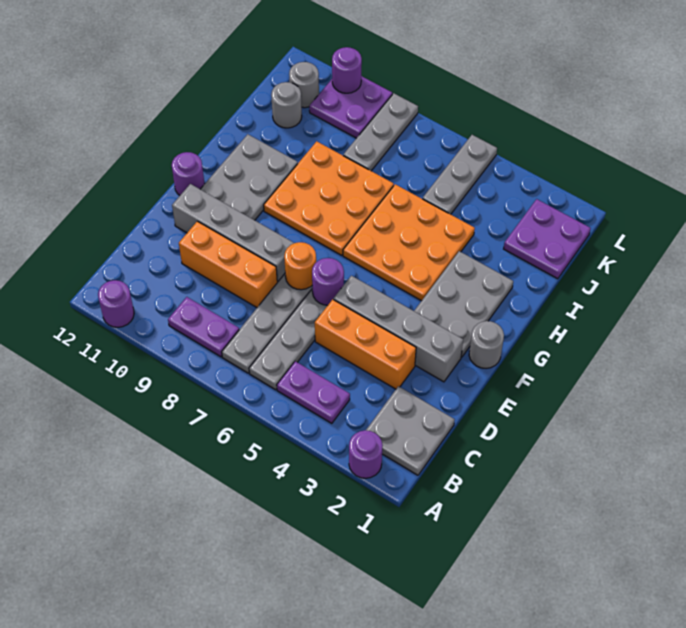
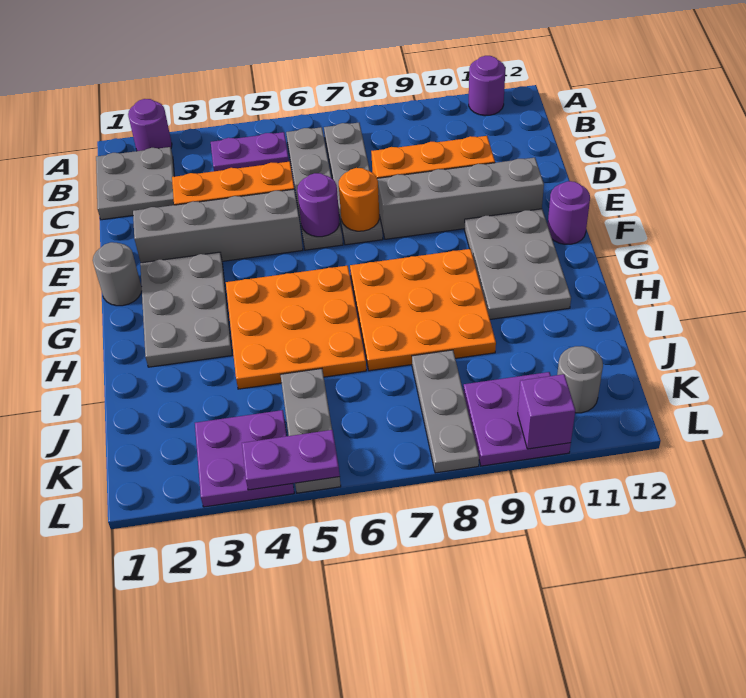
purple plate B8:B9 level 1 -> purple plate L4:L5 level 2
purple plate J1:K2 level 1 -> purple plate K3:L4 level 1
grey round brick J11 level 1 -> none
purple round brick L10 level 2 -> purple brick L10 level 2

